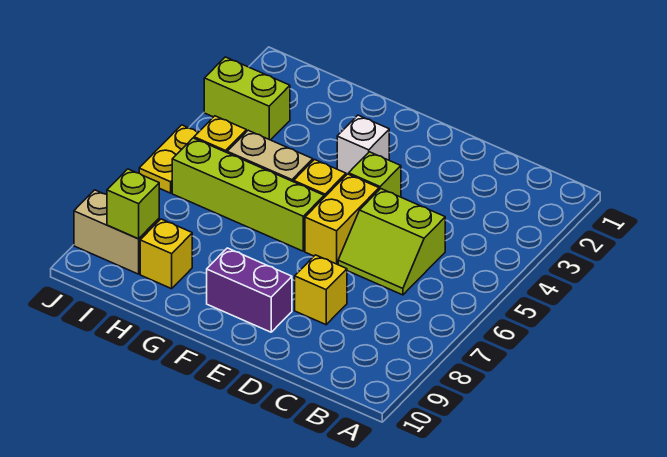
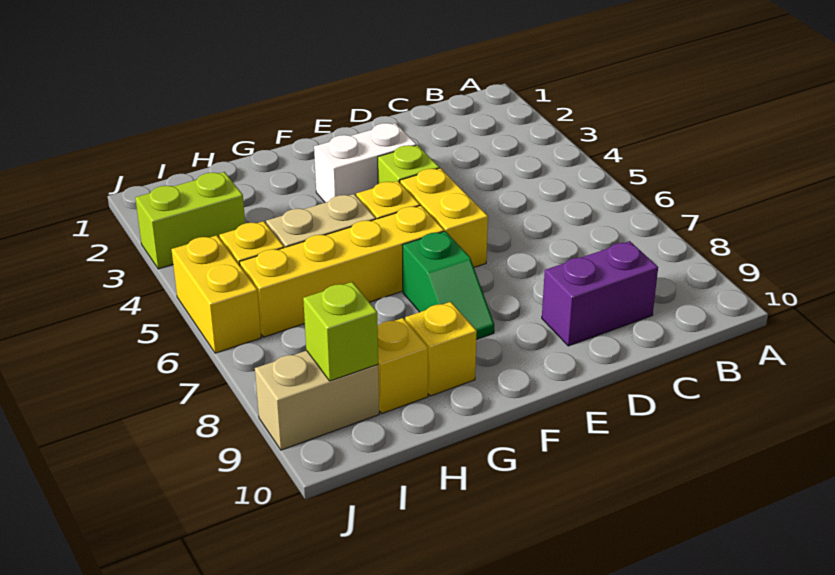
lime slope C5:D6 level 1 top 5 -> none
yellow brick D8 level 1 -> yellow brick G9 level 1
purple brick E9:F9 level 1 -> purple brick C9:D9 level 1
white brick F3 level 1 -> white brick E3:F3 level 1
lime brick F6:I6 level 1 -> yellow brick F6:I6 level 1
none -> green slope F7:F8 level 1 top 7
yellow plate J5:J6 level 1 -> yellow brick J5:J6 level 1

